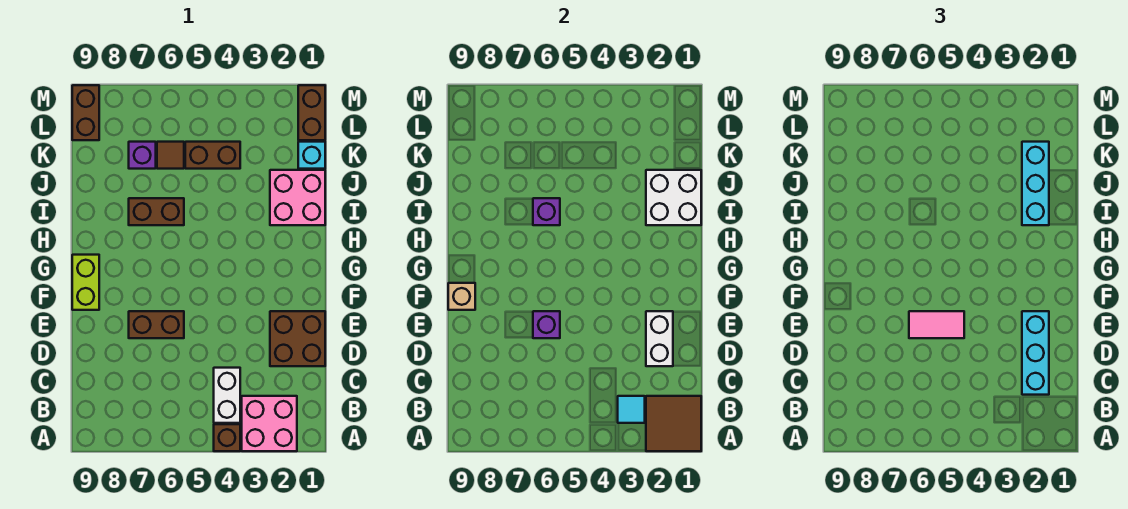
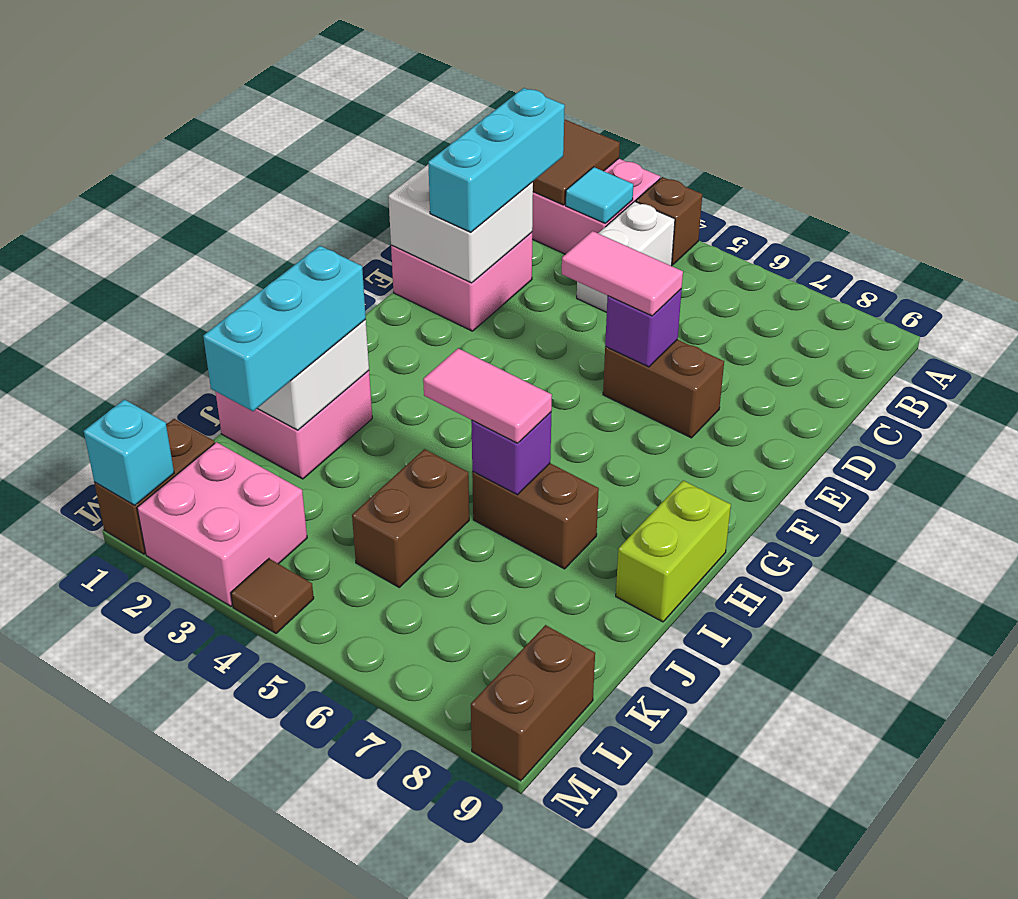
brown brick D1:E2 level 1 -> pink brick D1:E2 level 1
white brick D2:E2 level 2 -> white brick D1:E2 level 2
lime brick F9:G9 level 1 -> lime brick H9:I9 level 1
tan brick F9 level 2 -> none
none -> pink tile I5:I6 level 3
cyan brick K1 level 1 -> cyan brick M1 level 2
brown brick K4:K5 level 1 -> brown brick J5:K5 level 1
brown tile K6 level 1 -> brown tile M4 level 1
purple brick K7 level 1 -> none
none -> pink brick L2:M3 level 1

